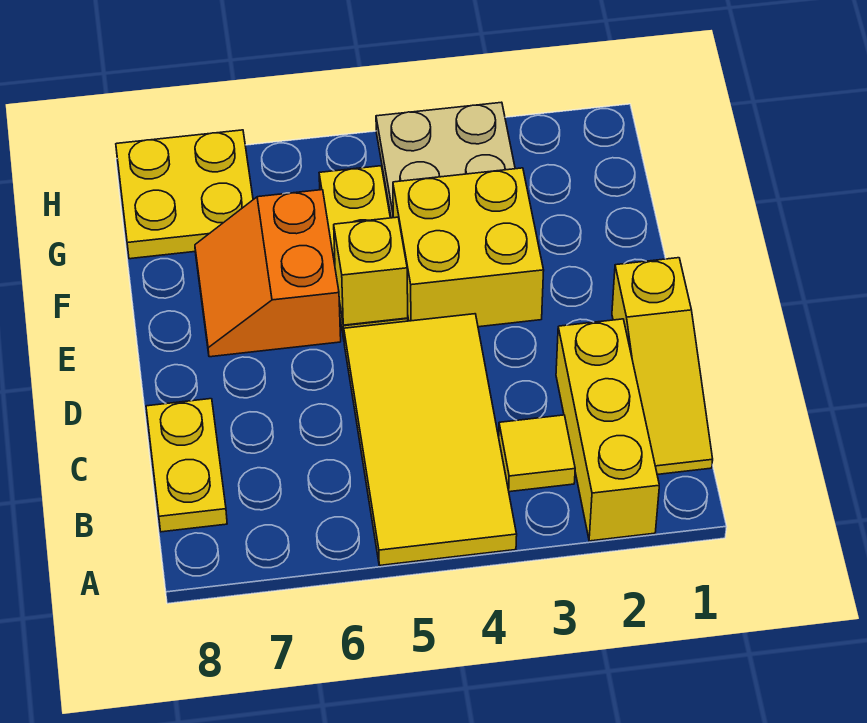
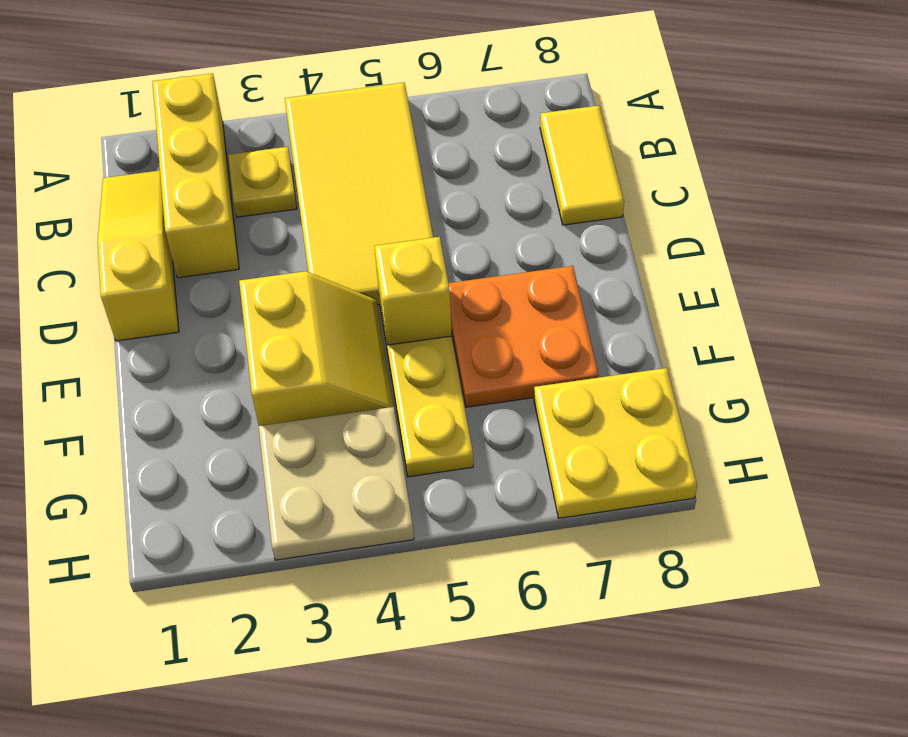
yellow tile B3 level 1 -> yellow plate B3 level 1
yellow plate B8:C8 level 1 -> yellow tile B8:C8 level 1
yellow brick E3:F4 level 1 -> yellow slope E3:F4 level 1 top 3
orange slope E6:F7 level 1 top 6 -> orange plate E6:F7 level 1

